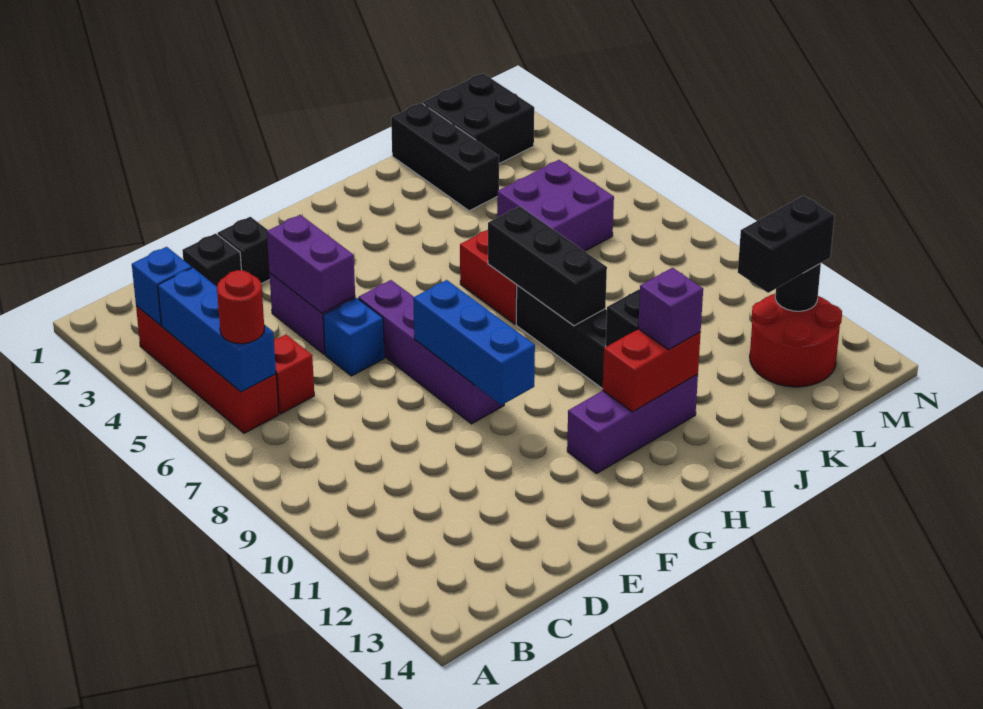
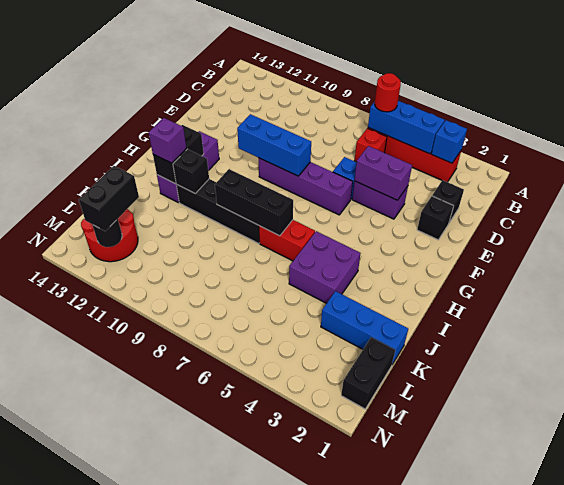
red brick H12:I12 level 2 -> black brick H12:I12 level 2
black brick K1:K3 level 1 -> blue brick K1:K3 level 1
purple brick K5:L6 level 1 -> purple brick I4:J5 level 1
black brick L1:M2 level 1 -> black brick L1:M1 level 1

